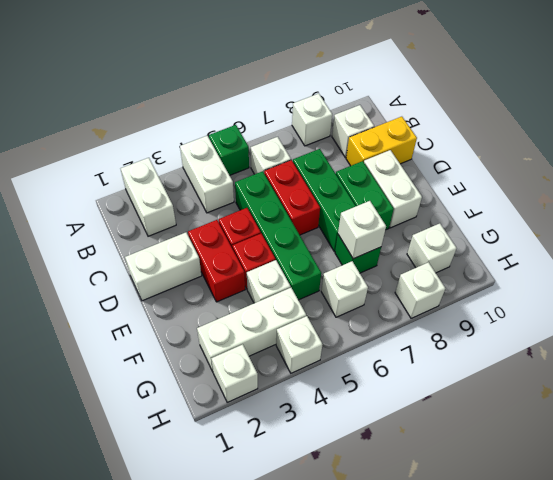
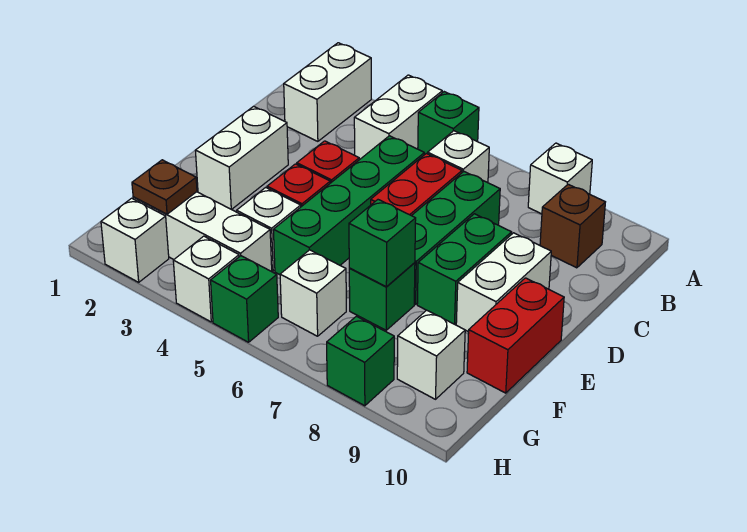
white brick B9 level 1 -> brown brick B9 level 1
yellow brick C9:C10 level 1 -> none
white brick D1:D2 level 1 -> white brick D2:E2 level 1
red brick D3:E3 level 1 -> red brick E10:F10 level 1
white brick F7 level 2 -> green brick F7 level 2
none -> brown plate G2 level 2
none -> green brick H5 level 1
white brick H8 level 1 -> green brick H8 level 1

